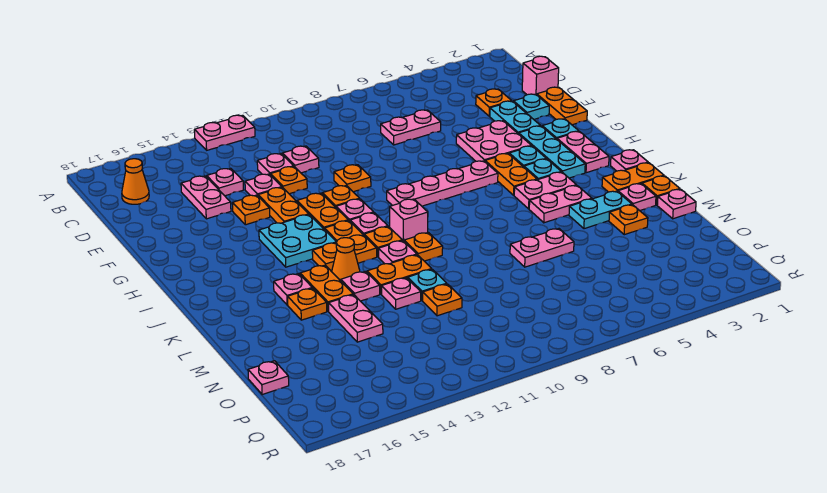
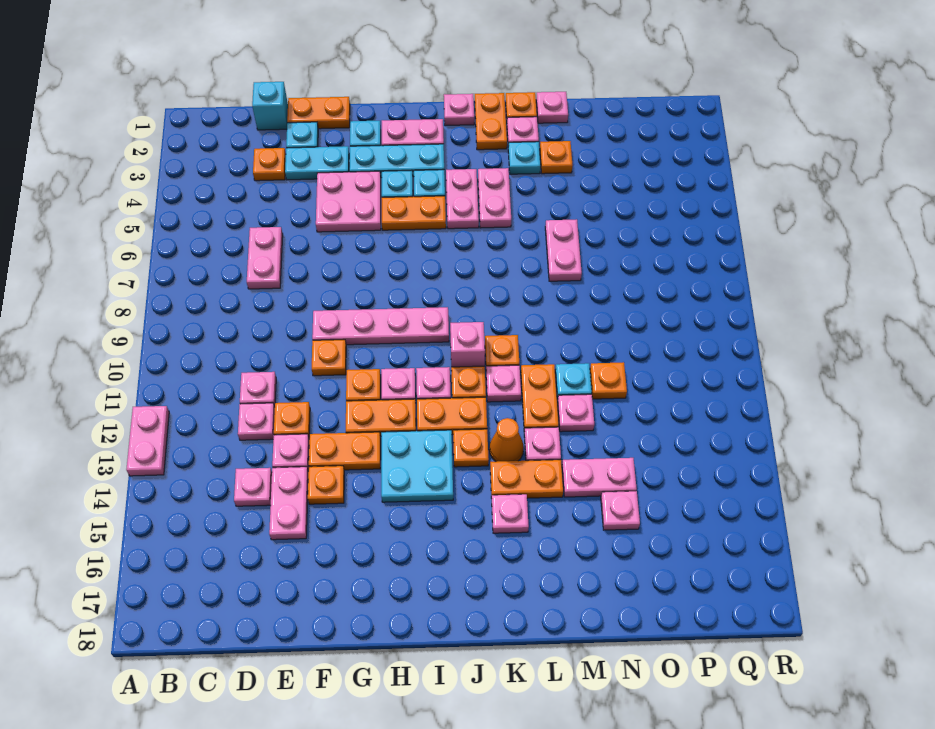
orange cone C17 level 1 -> none
pink brick D1 level 1 -> cyan brick D1 level 1
pink plate D15:E15 level 1 -> pink plate E14:E15 level 1
pink plate H6:H9 level 1 -> pink plate F9:I9 level 1
cyan plate L3:L4 level 1 -> cyan plate L3 level 1
orange plate L15 level 1 -> none
pink plate O18 level 1 -> pink plate N15 level 1

